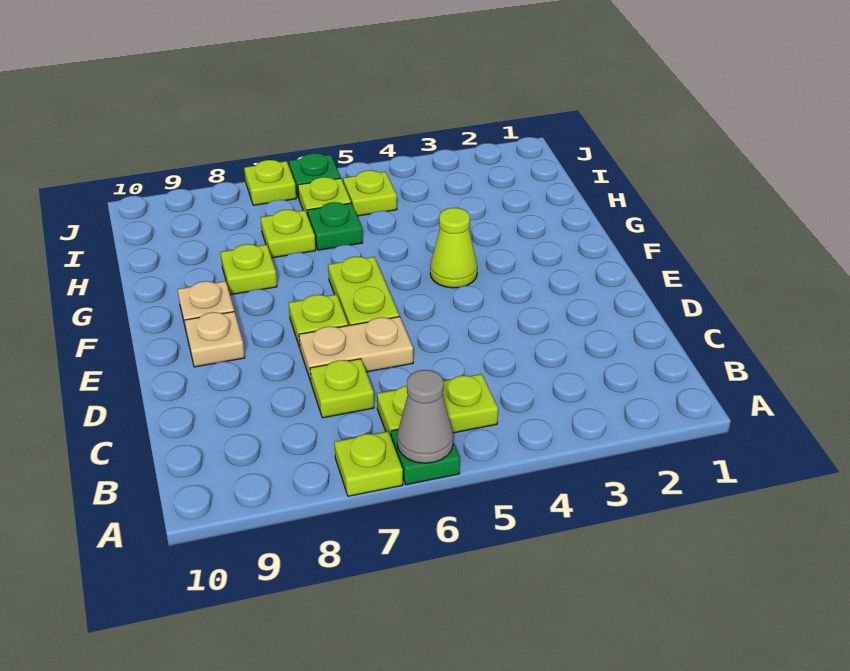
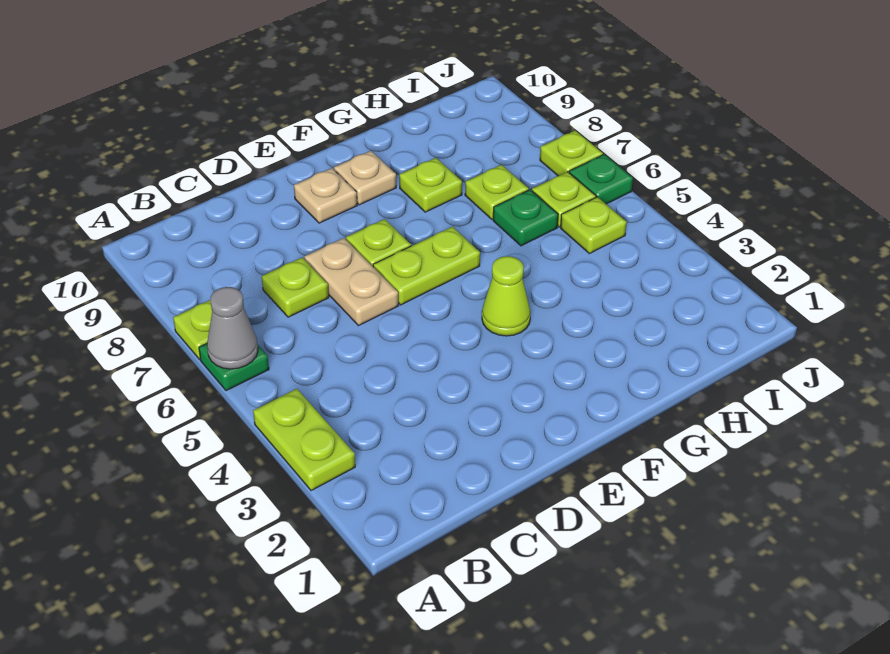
lime plate B5:B6 level 1 -> lime plate A3:A4 level 1

